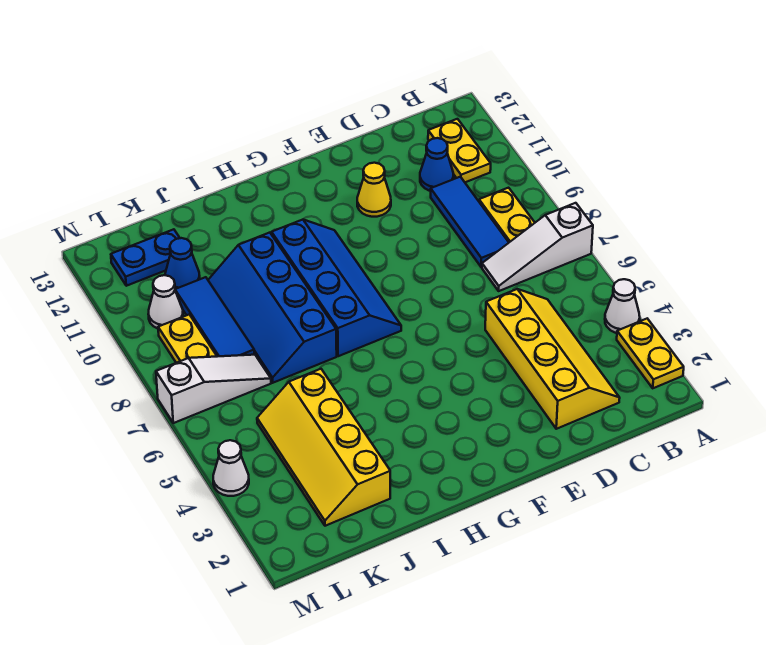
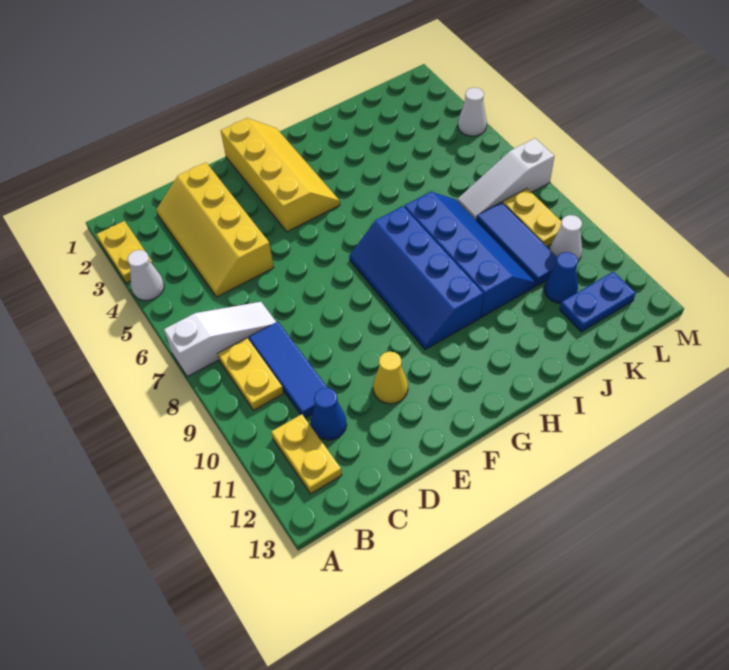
yellow slope J2:K5 level 1 top J -> yellow slope F1:G4 level 1 top F

